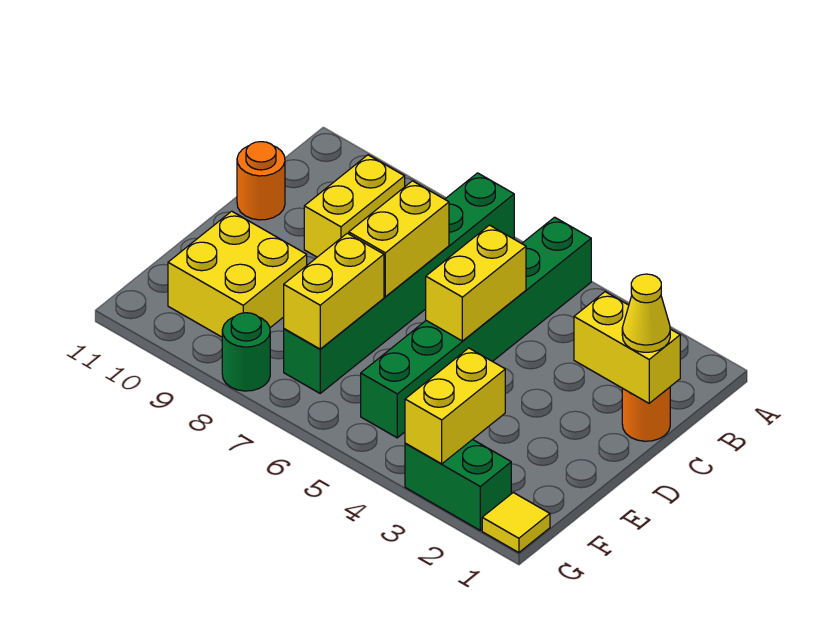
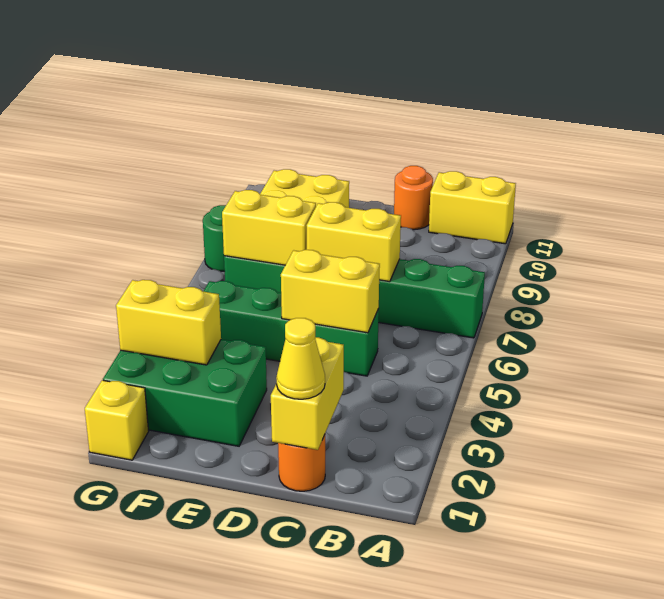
green brick A5:F5 level 1 -> green brick C5:F5 level 1
yellow brick B9:C9 level 1 -> yellow brick A11:B11 level 1
yellow tile G1 level 1 -> yellow brick G1 level 1
green brick G2:G3 level 1 -> green brick E2:G3 level 1

